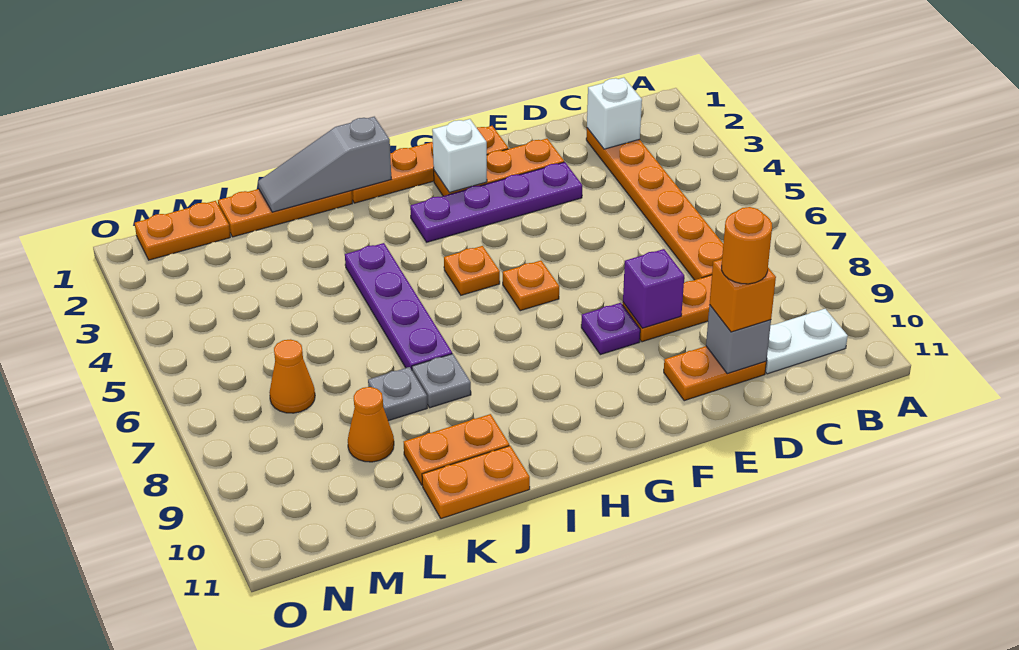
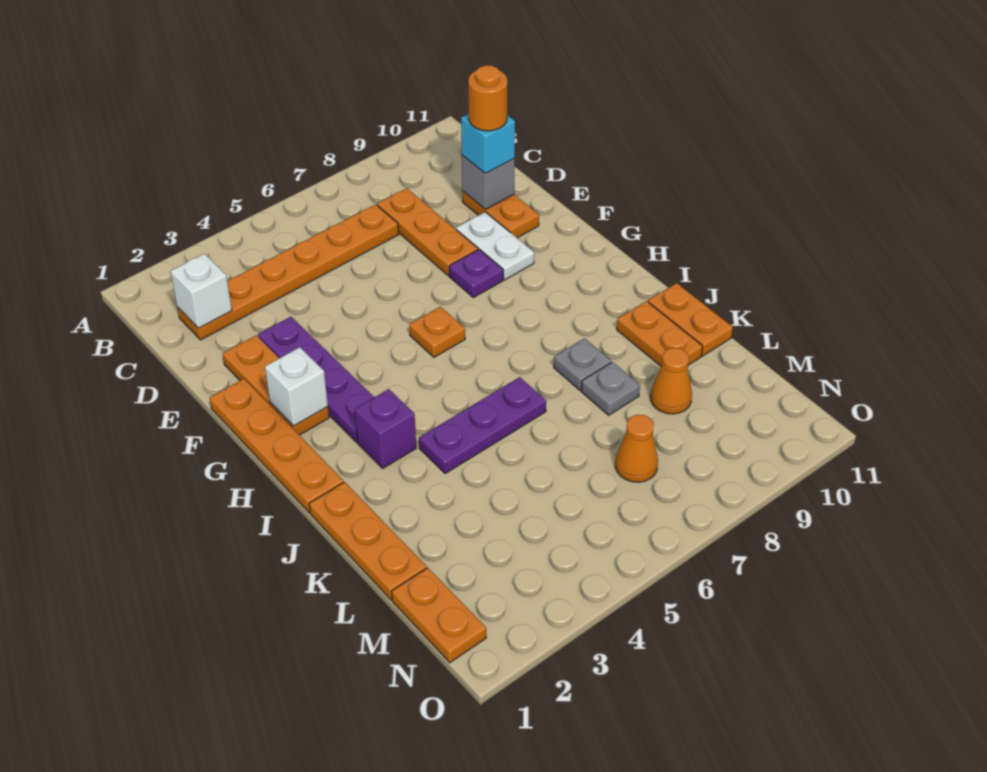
white plate B10:C10 level 1 -> white plate E9:F9 level 1
orange brick D10 level 3 -> cyan brick D10 level 3
purple brick E8 level 2 -> purple brick I3 level 1
orange plate H5 level 1 -> none
grey slope I1:K1 level 2 top I -> none
purple plate J4:J7 level 1 -> purple plate J4:J6 level 1

